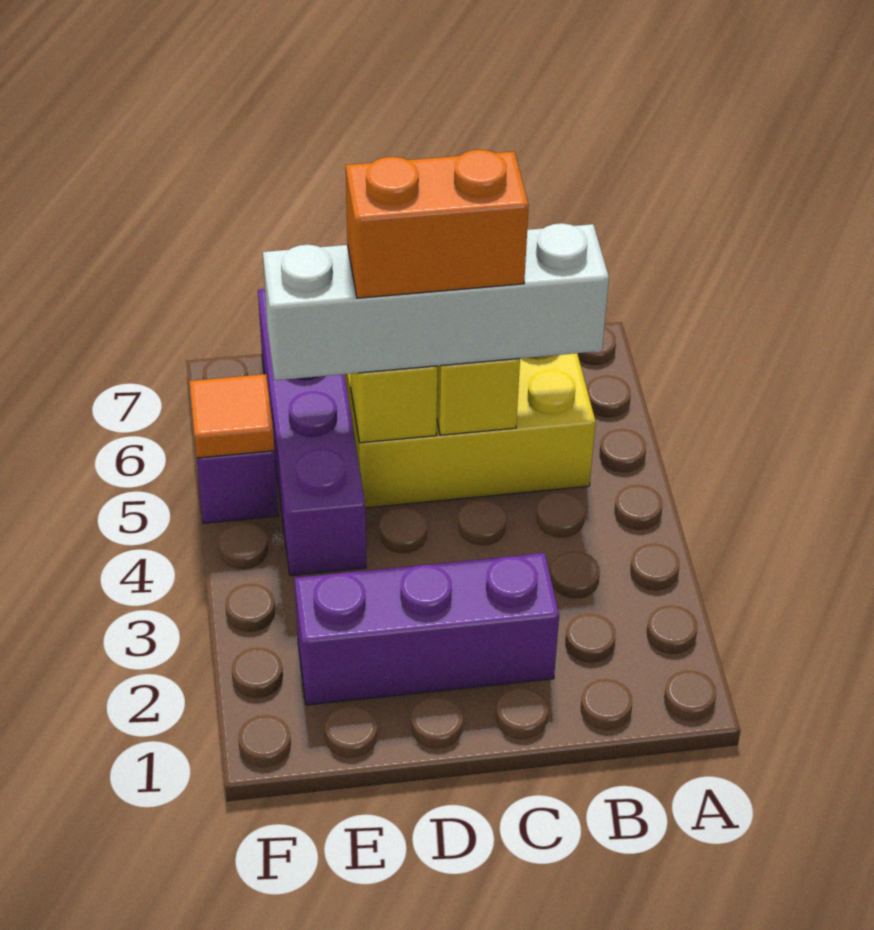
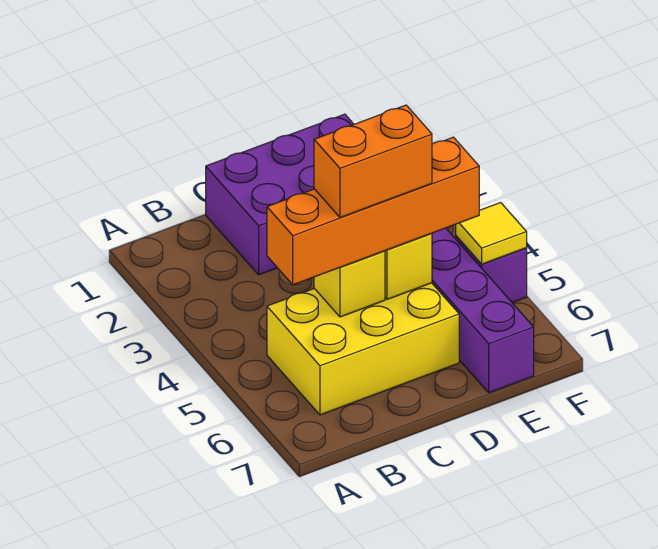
white brick B5:E5 level 3 -> orange brick B5:E5 level 3
purple brick C2:E2 level 1 -> purple brick C1:E2 level 1
orange tile F5 level 2 -> yellow tile F5 level 2

